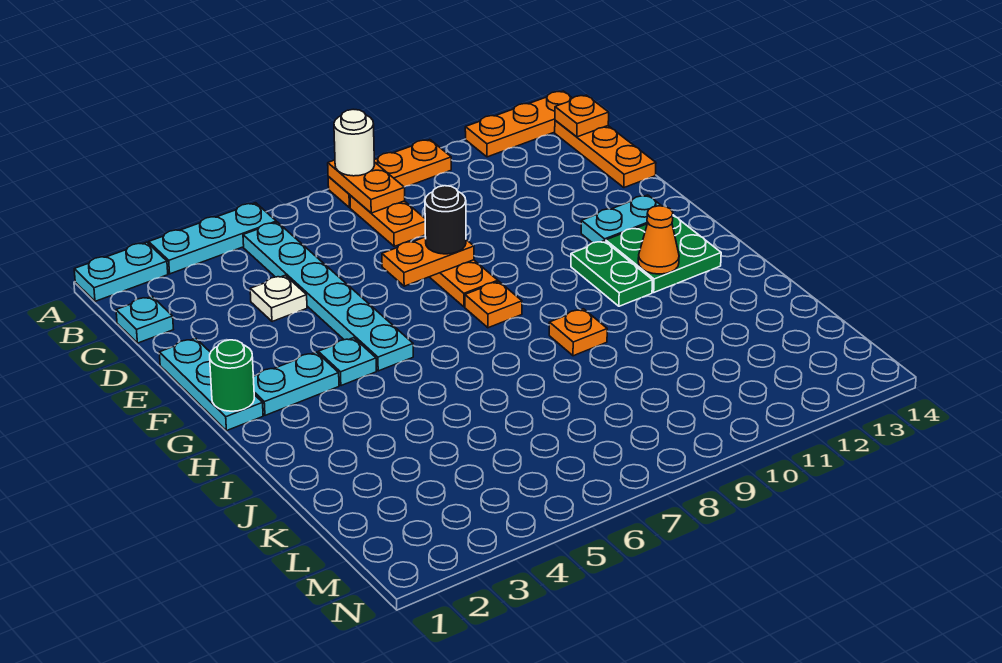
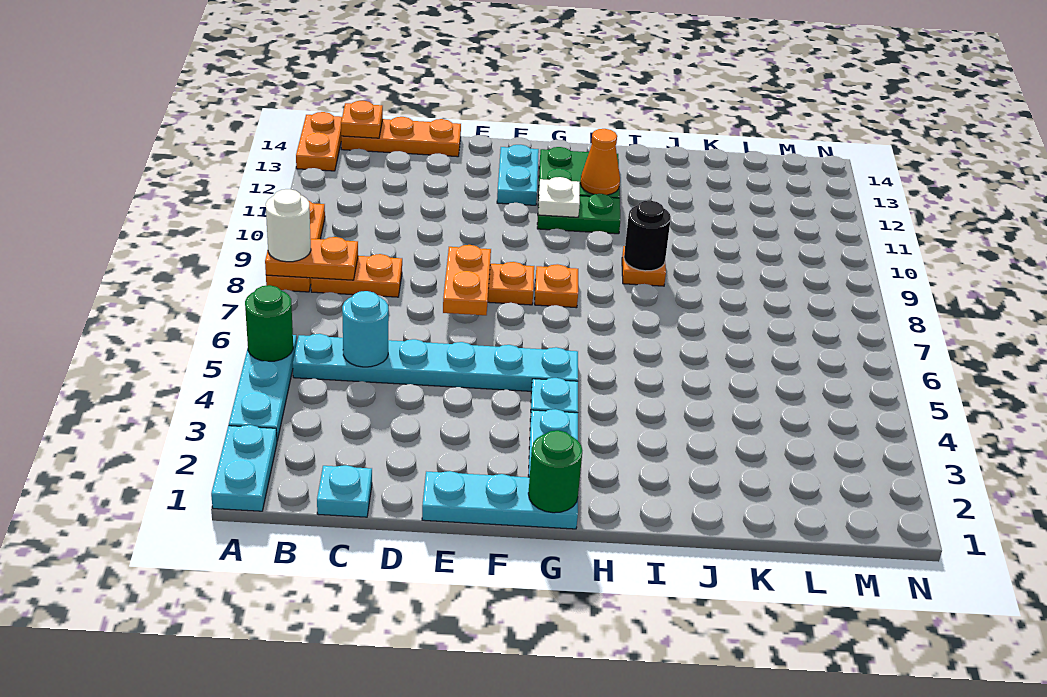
none -> green round brick A5 level 2
orange plate A12:A14 level 1 -> orange plate A13:A14 level 1
none -> cyan round brick C5 level 2
white plate D4 level 1 -> white plate G11 level 2
black round brick E8 level 3 -> black round brick I9 level 2

